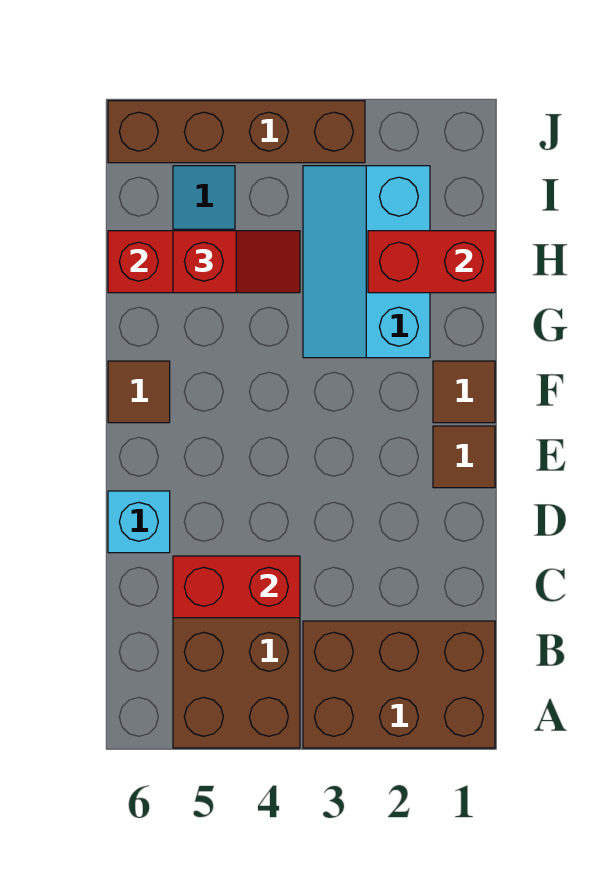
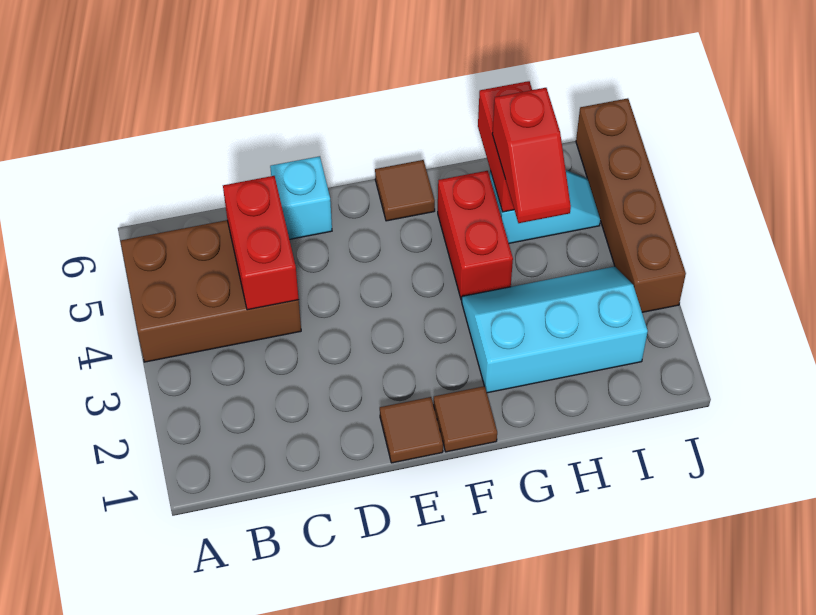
brown brick A1:B3 level 1 -> none
red brick H1:H2 level 2 -> red brick G4:G5 level 1

